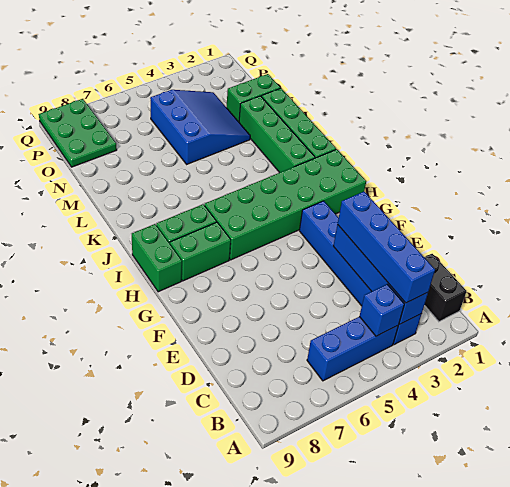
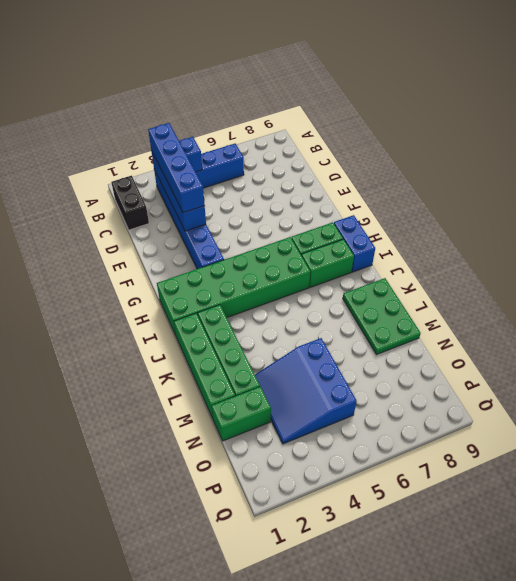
green brick H9:I9 level 1 -> blue brick H9:I9 level 1
green plate O8:Q9 level 1 -> green plate K8:M9 level 1

